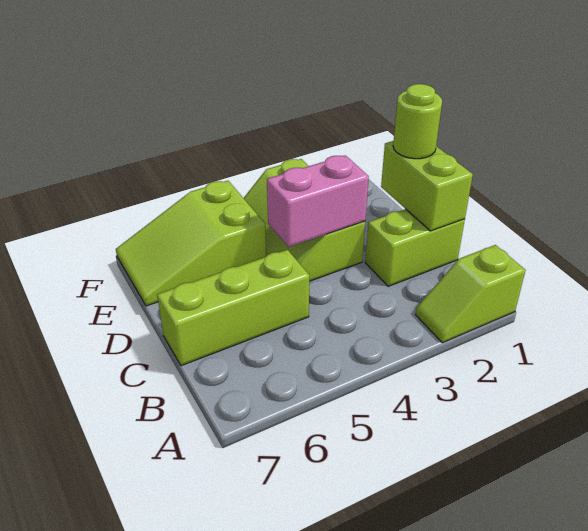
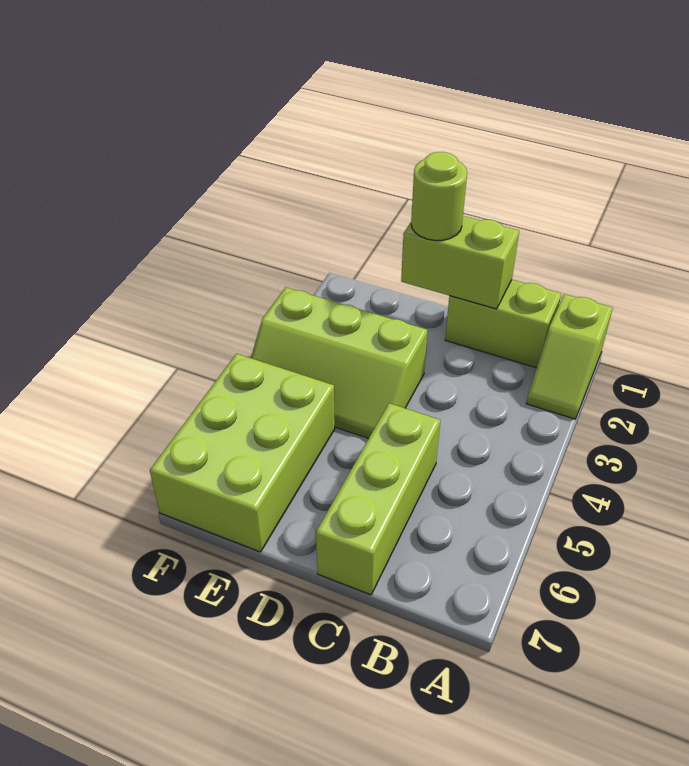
lime brick C1:C2 level 1 -> lime brick B1:C1 level 1
pink brick D3:D4 level 2 -> none
lime slope E5:F7 level 1 top 5 -> lime brick E5:F7 level 1

